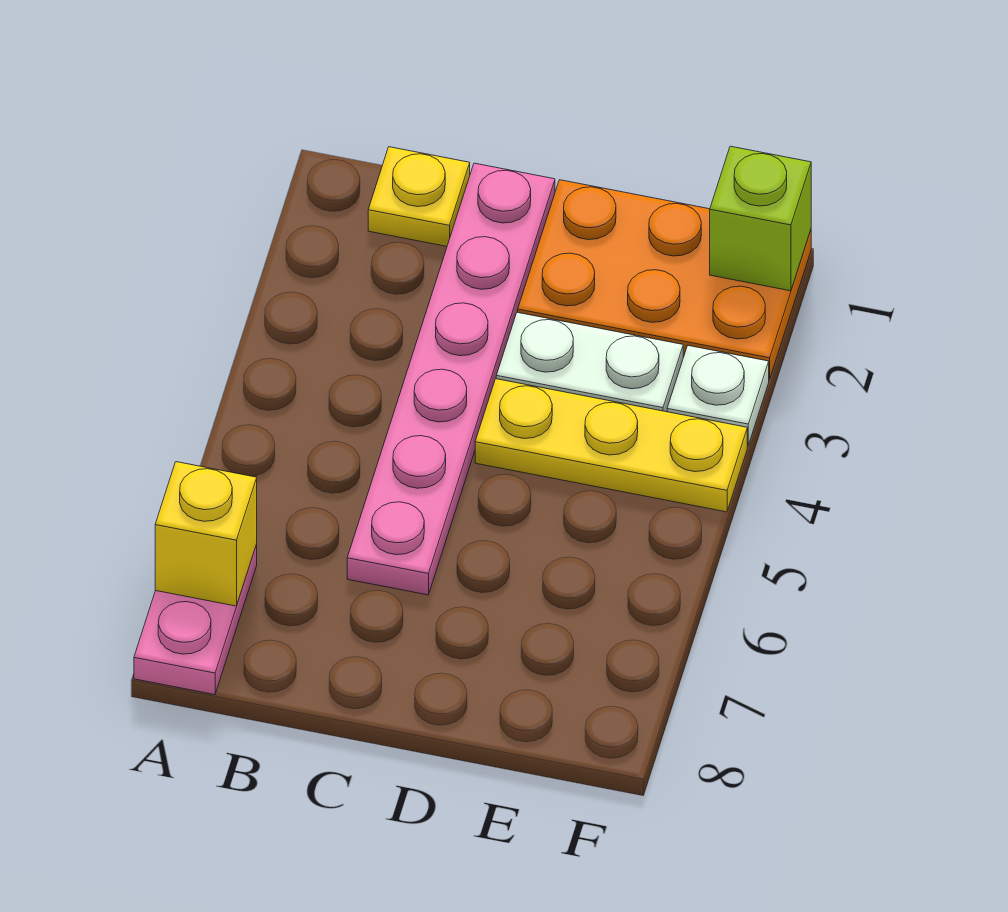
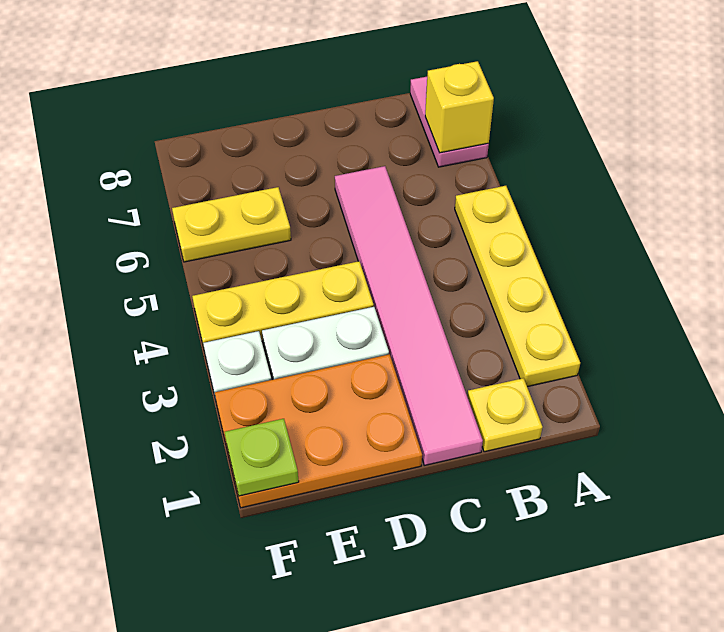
none -> yellow plate A2:A5 level 1
pink plate C1:C6 level 1 -> pink tile C1:C6 level 1
none -> yellow plate E6:F6 level 1
lime brick F1 level 2 -> lime plate F1 level 2

